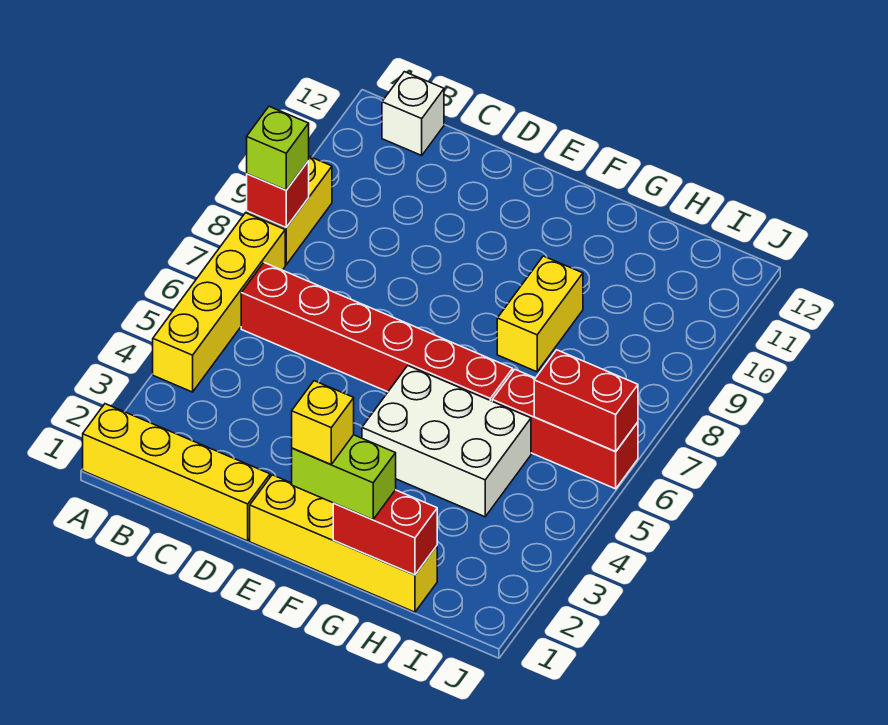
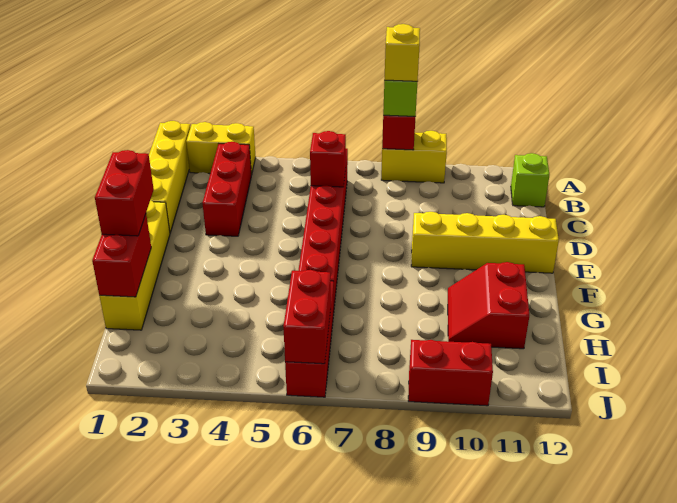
yellow brick A4:A7 level 1 -> yellow brick E9:E12 level 1
none -> red brick B3:D3 level 1
white brick B12 level 1 -> lime brick B12 level 1
none -> red brick C6 level 2
lime brick F1:G1 level 3 -> red brick F1:G1 level 3
yellow brick F1 level 4 -> yellow brick A8 level 4
white brick F4:H5 level 1 -> none
yellow brick G8:G9 level 1 -> yellow brick A2:A3 level 1
none -> red slope G10:H11 level 1 top 11
none -> red brick J9:J10 level 1

